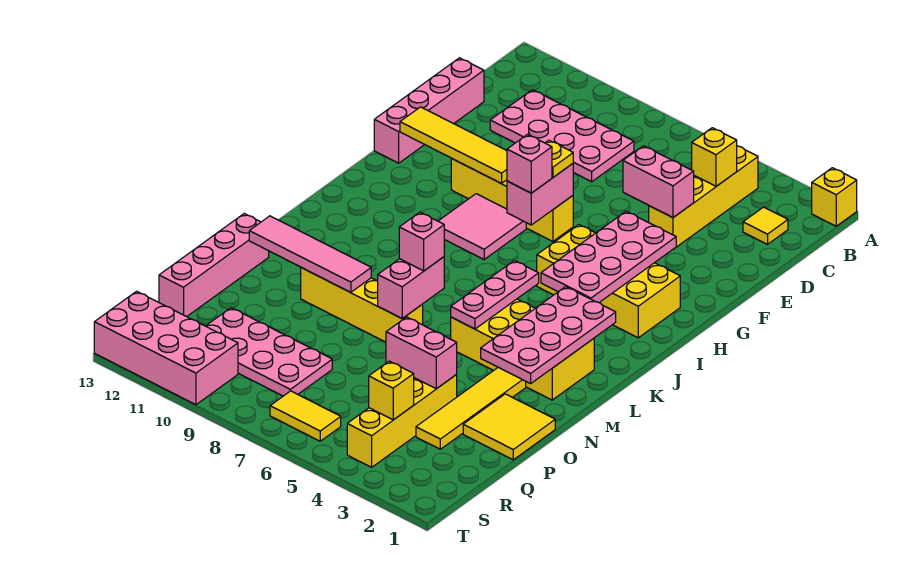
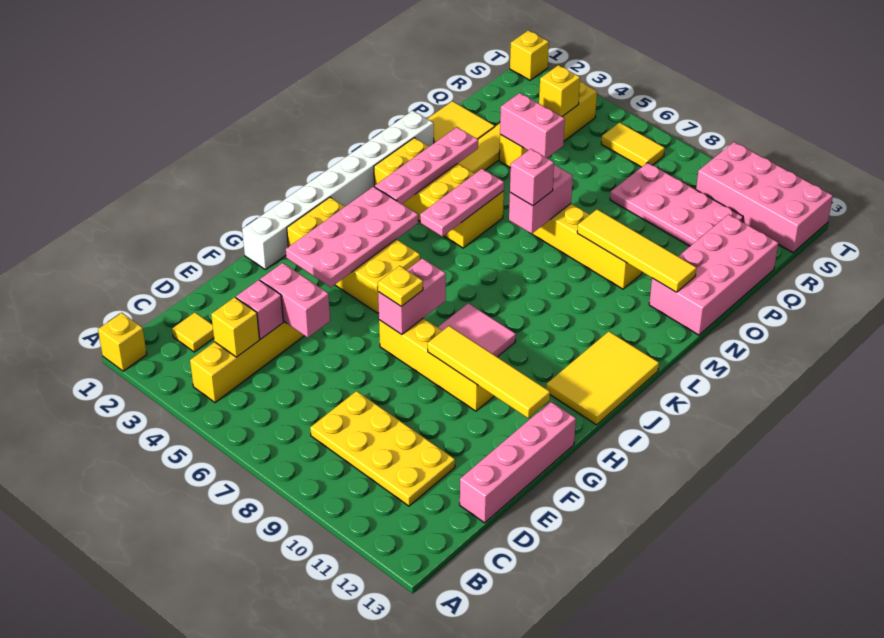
pink plate C8:D11 level 1 -> yellow plate C8:D11 level 1
none -> white brick G1:N1 level 1
pink brick H7 level 3 -> pink brick D4 level 2
none -> yellow tile I12:K13 level 1
pink plate K2:N3 level 2 -> pink plate K3:N3 level 2
pink tile N9:N12 level 2 -> yellow tile N9:N12 level 2
pink brick N13:Q13 level 1 -> pink brick N12:Q13 level 1
none -> yellow brick T1 level 1

